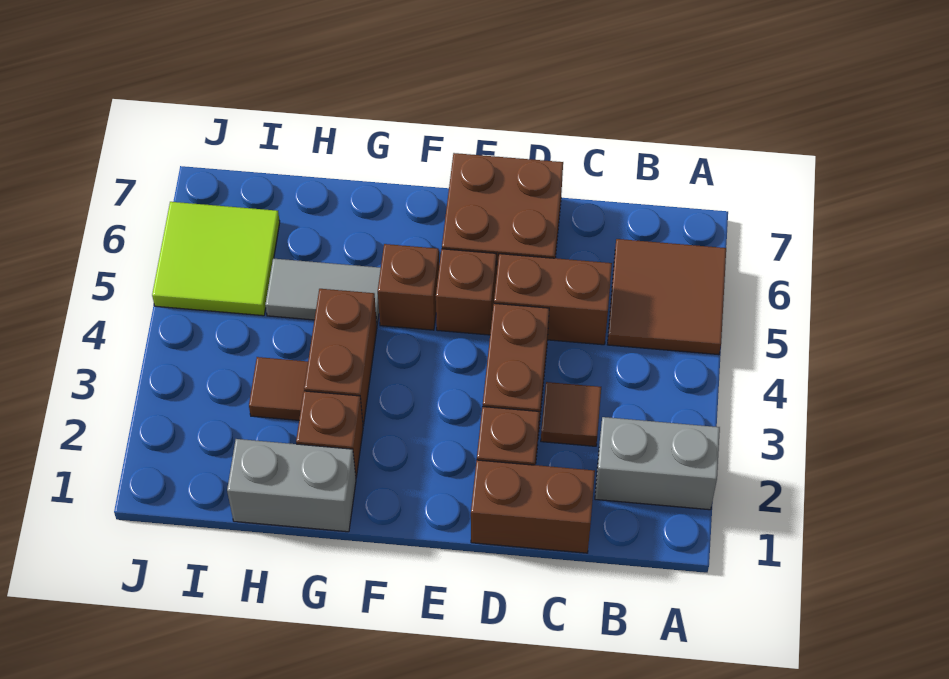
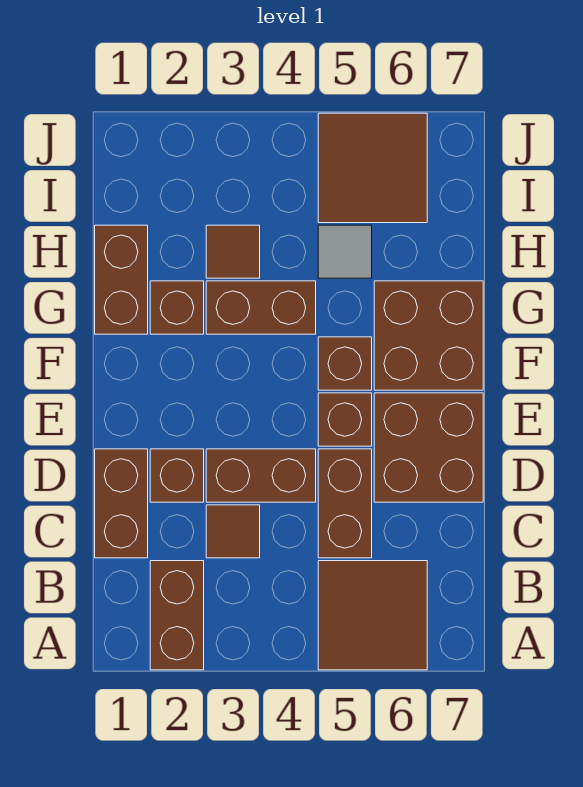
grey brick A2:B2 level 1 -> brown brick A2:B2 level 1
none -> brown brick F6:G7 level 1
grey brick G1:H1 level 1 -> brown brick G1:H1 level 1
grey tile G5:H5 level 1 -> grey tile H5 level 1
lime tile I5:J6 level 1 -> brown tile I5:J6 level 1

